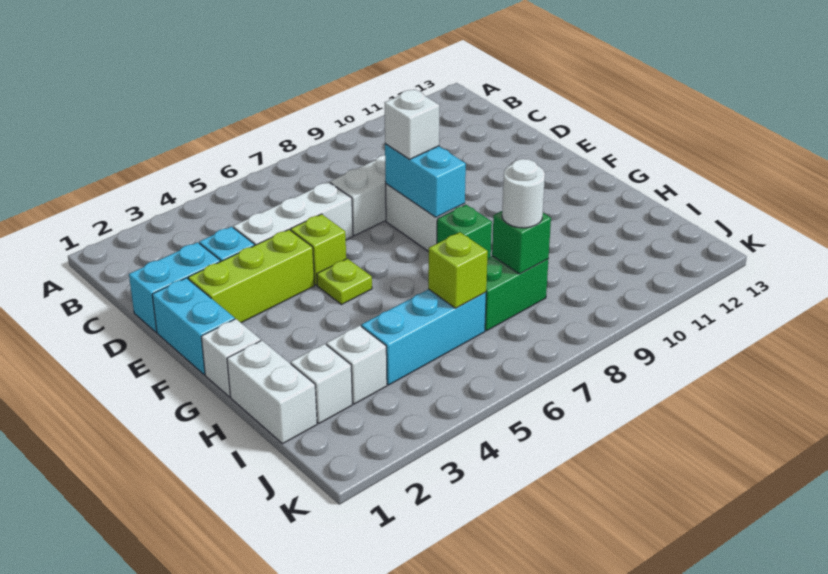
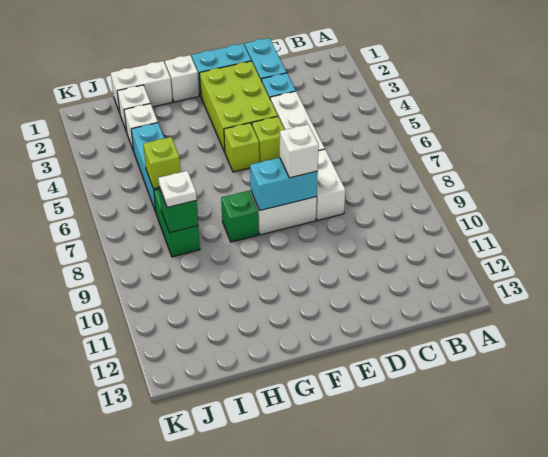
lime brick E2:E4 level 1 -> lime brick E2:F4 level 1
lime plate F5 level 1 -> lime brick F5 level 1
white round brick I8 level 3 -> white plate I8 level 3

